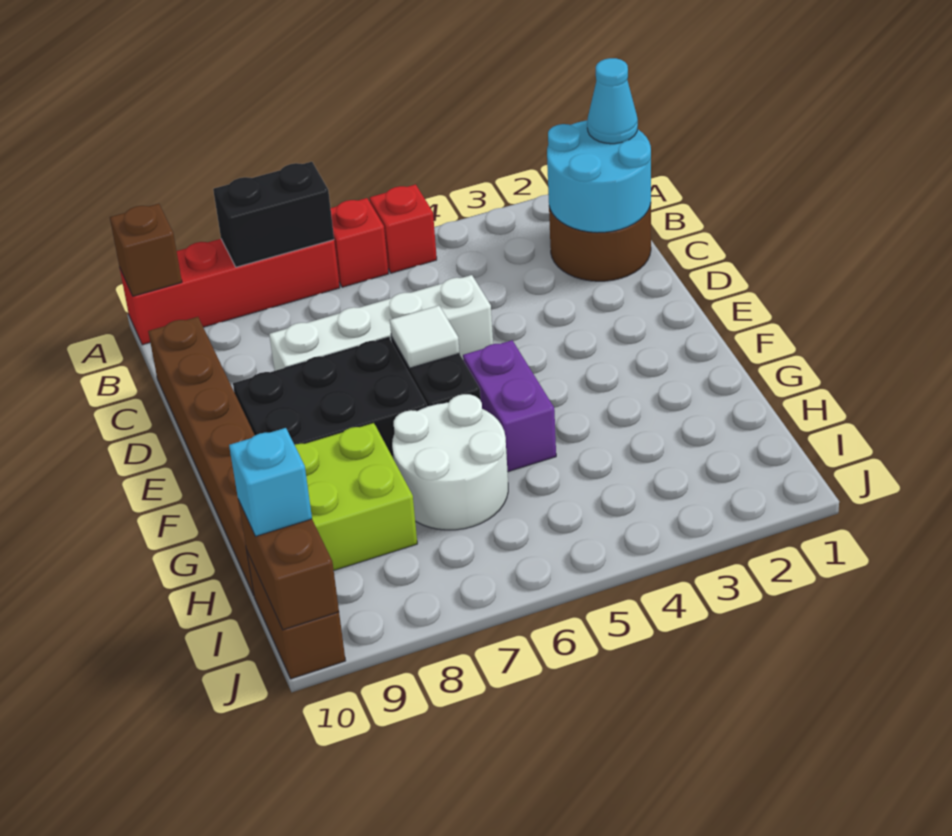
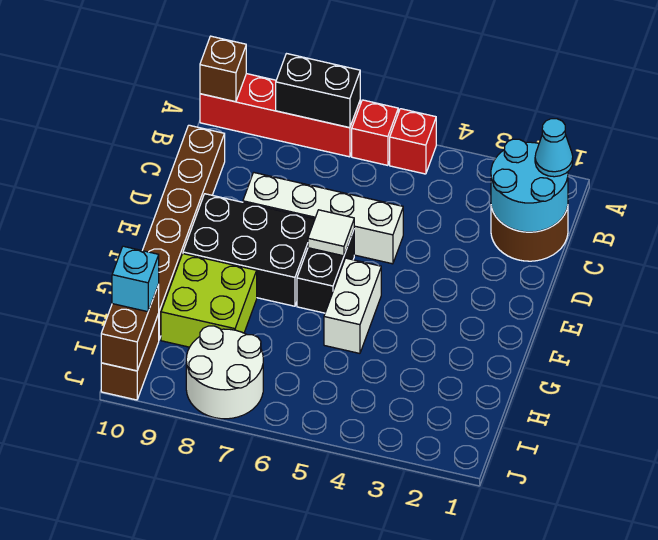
purple brick F5:G5 level 1 -> white brick F5:G5 level 1
white round brick G6:H7 level 1 -> white round brick I7:J8 level 1

